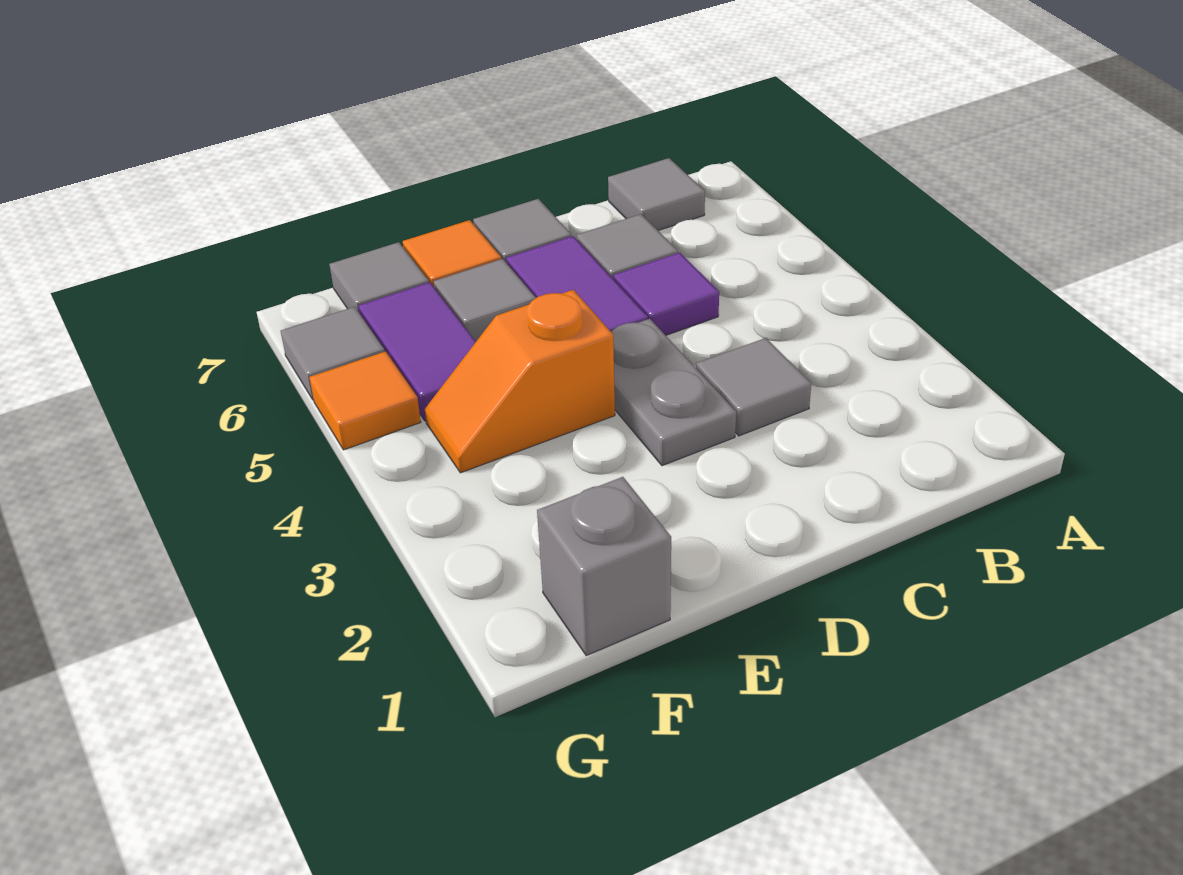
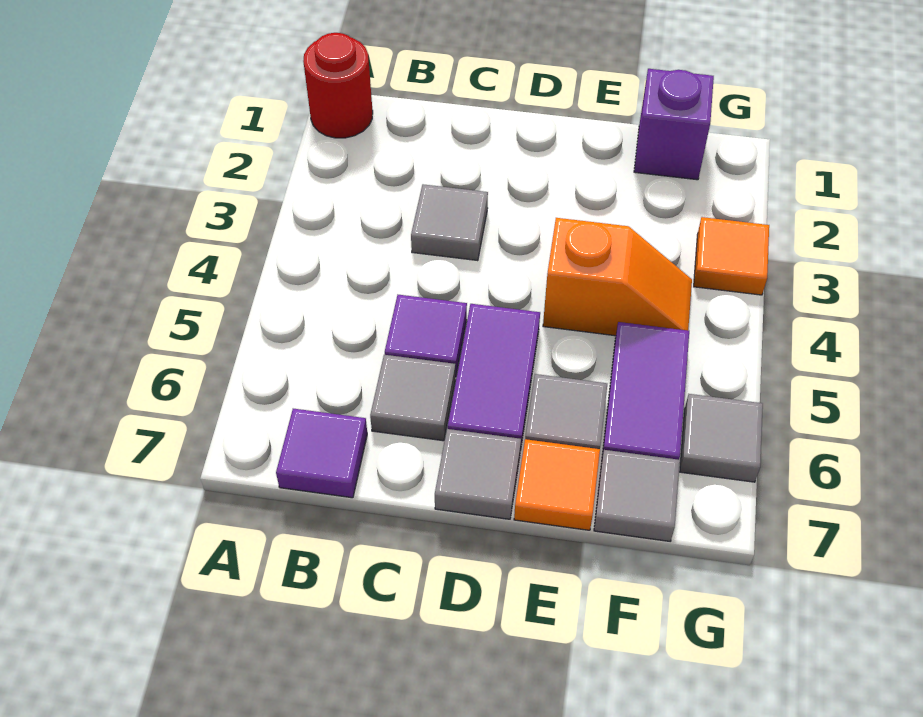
none -> red round brick A1 level 1
grey tile B7 level 1 -> purple tile B7 level 1
grey plate D3:D4 level 1 -> none
grey brick F1 level 1 -> purple brick F1 level 1
orange tile G5 level 1 -> orange tile G3 level 1

